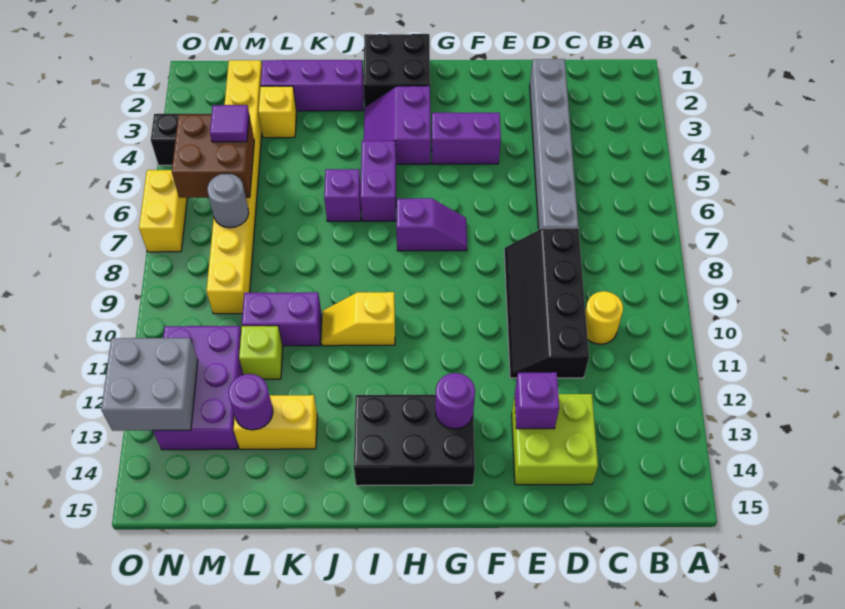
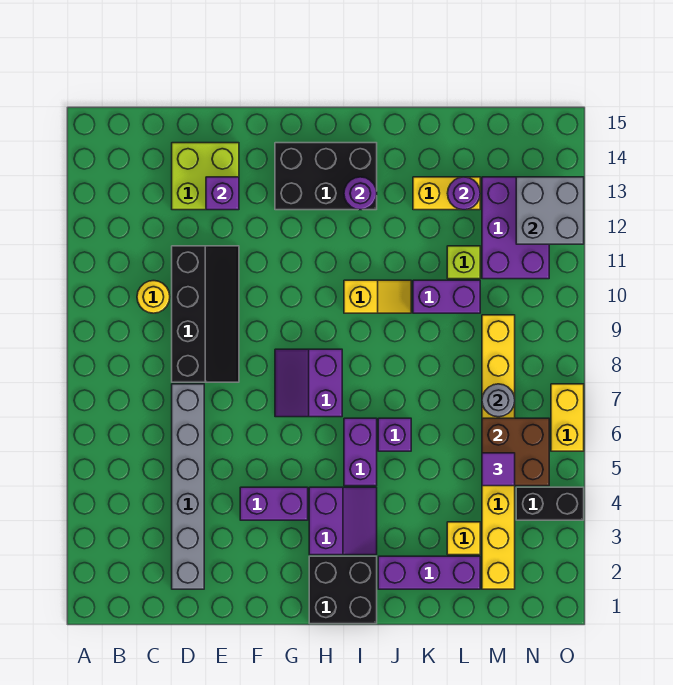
purple slope G7:H7 level 1 top H -> purple slope G7:H8 level 1 top H
purple round brick G13 level 2 -> purple round brick I13 level 2

